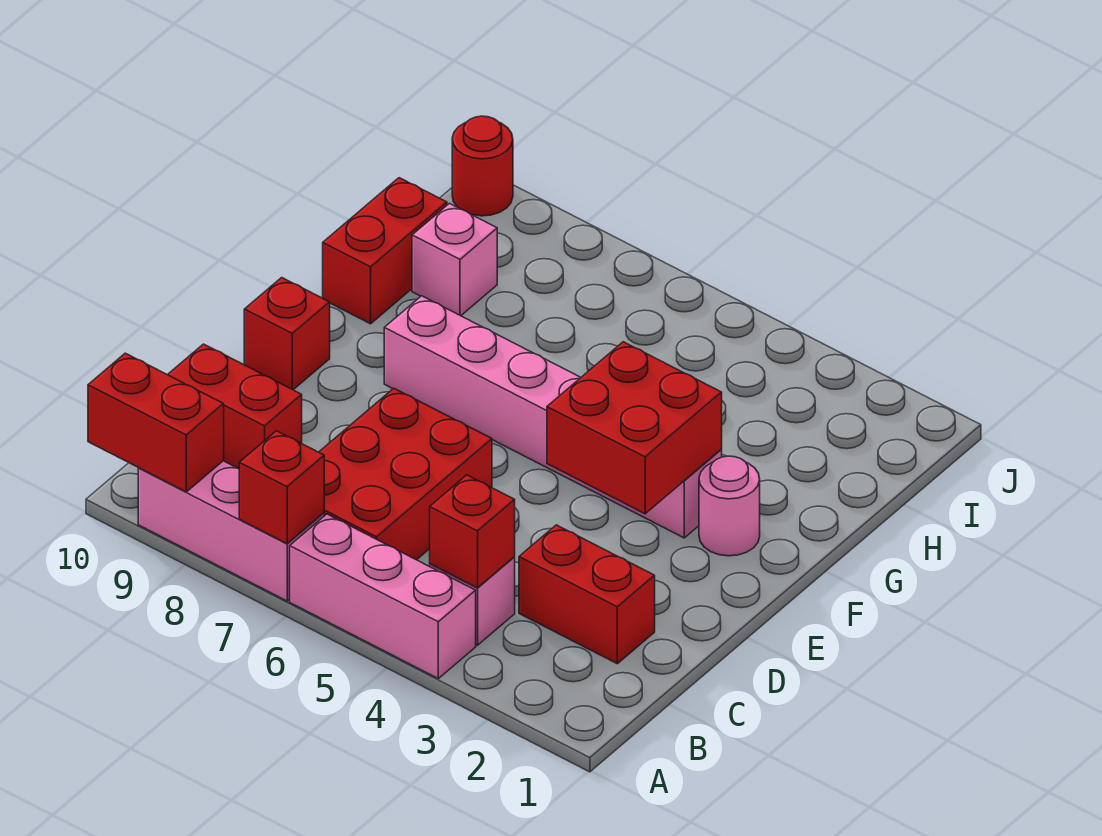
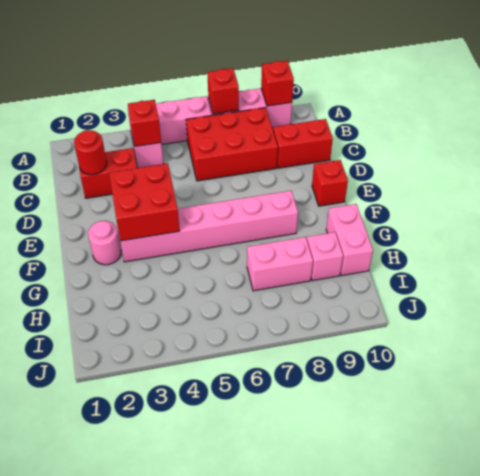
red brick A9:A10 level 2 -> red brick A9 level 2
red brick B6:D7 level 1 -> red brick B6:C8 level 1
red brick G10:H10 level 1 -> pink brick G10:H10 level 1
none -> pink brick H7:H8 level 1
red round brick J10 level 1 -> red round brick C2 level 2

